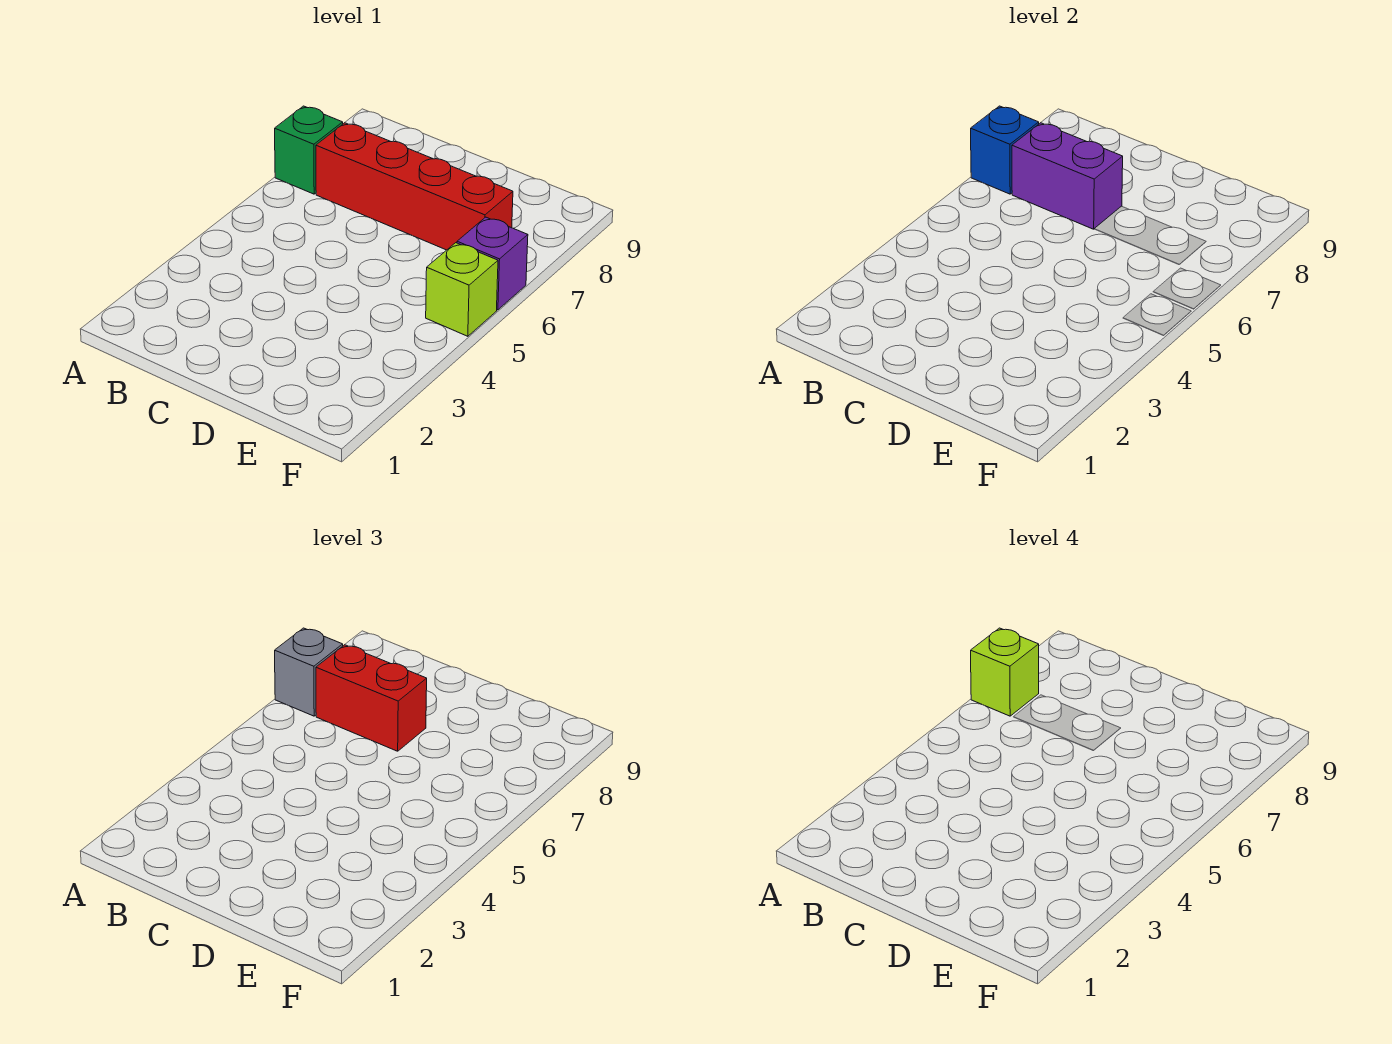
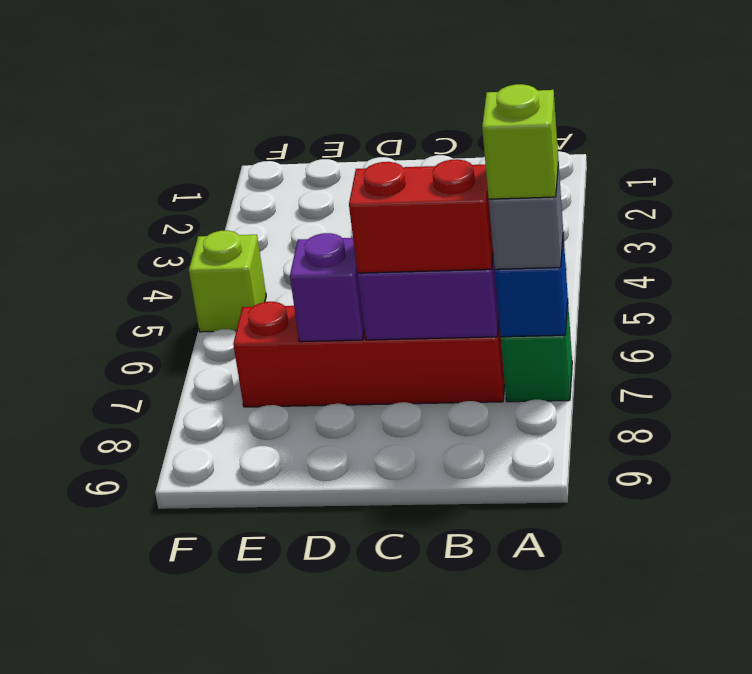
purple brick F6 level 1 -> purple brick D7 level 2

